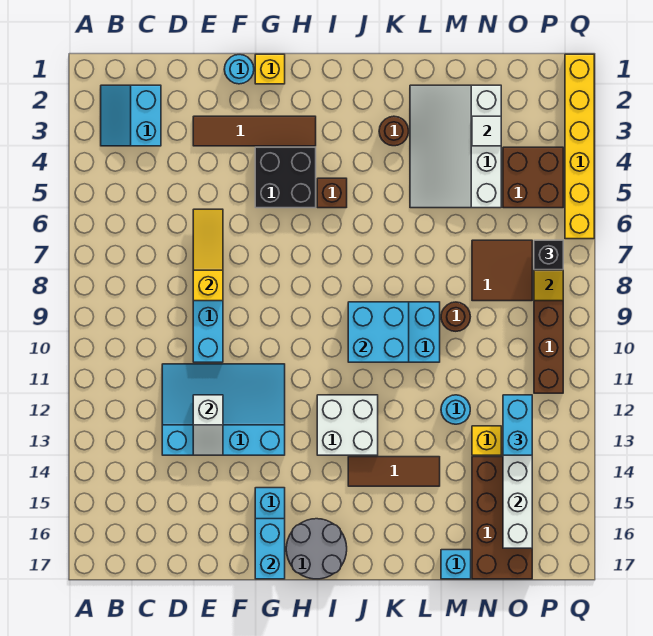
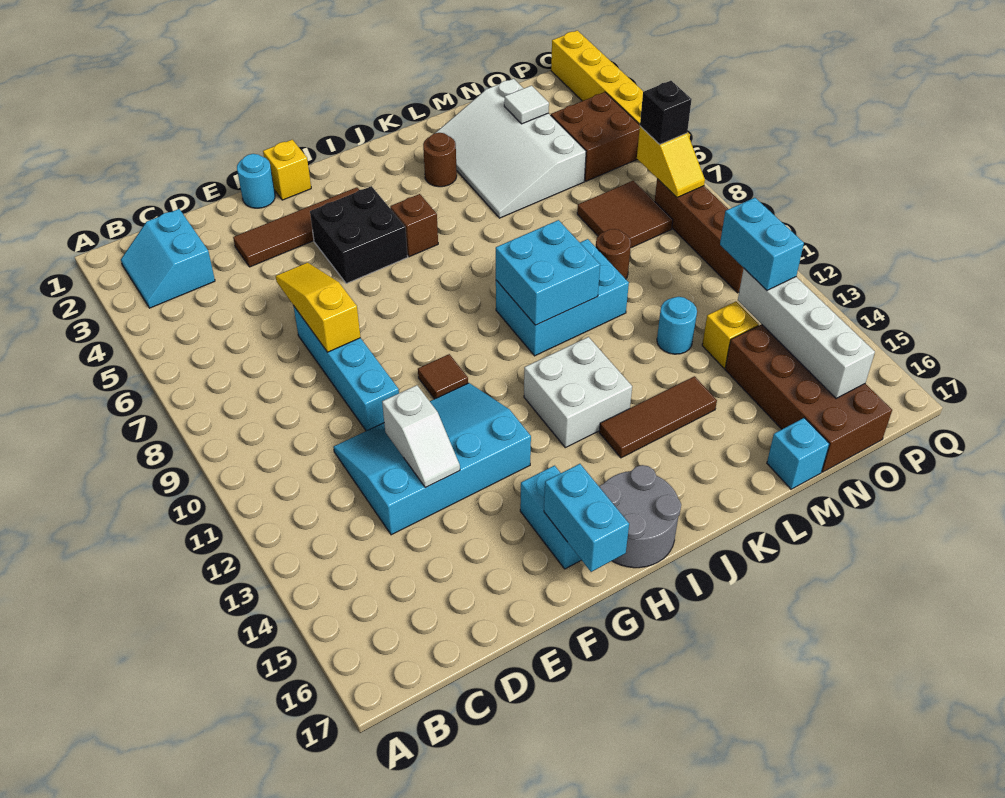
none -> brown tile G10 level 1

